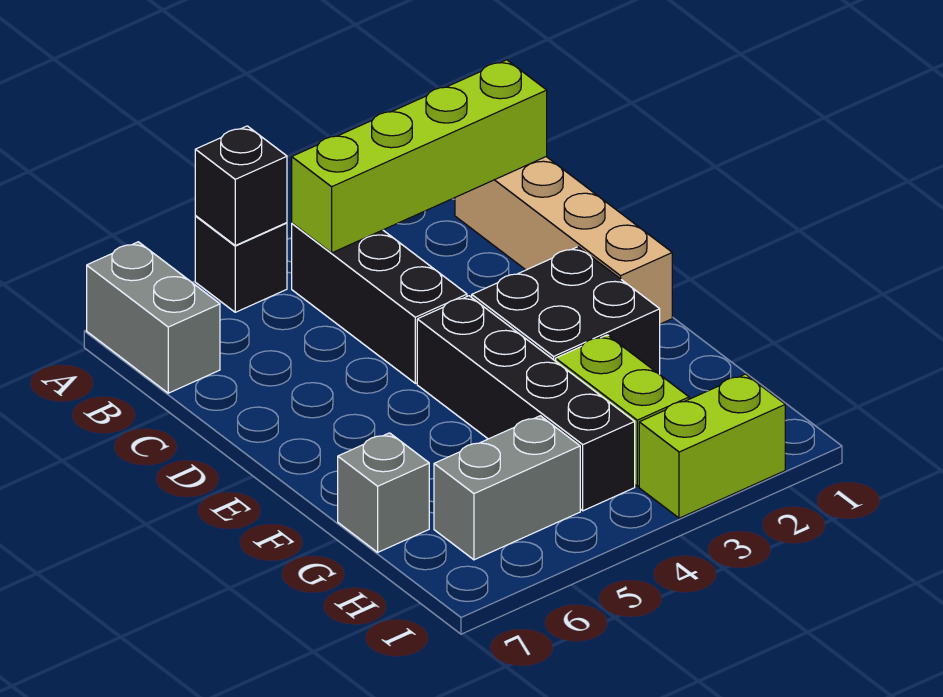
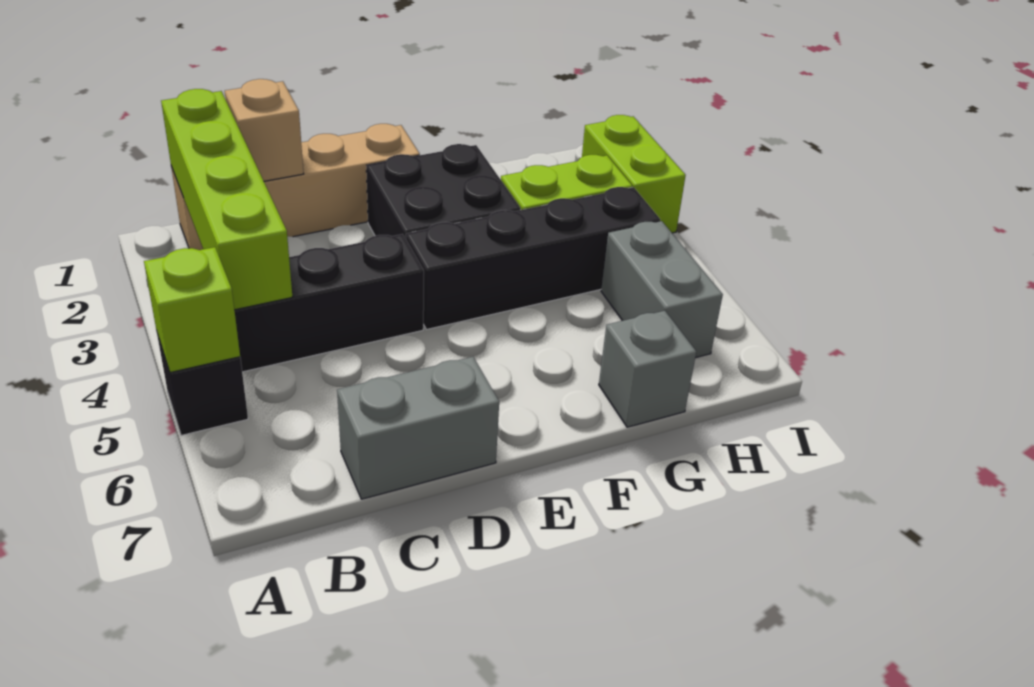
black brick A5 level 2 -> lime brick A5 level 2
grey brick A7:B7 level 1 -> grey brick C7:D7 level 1
none -> tan brick C1 level 2

